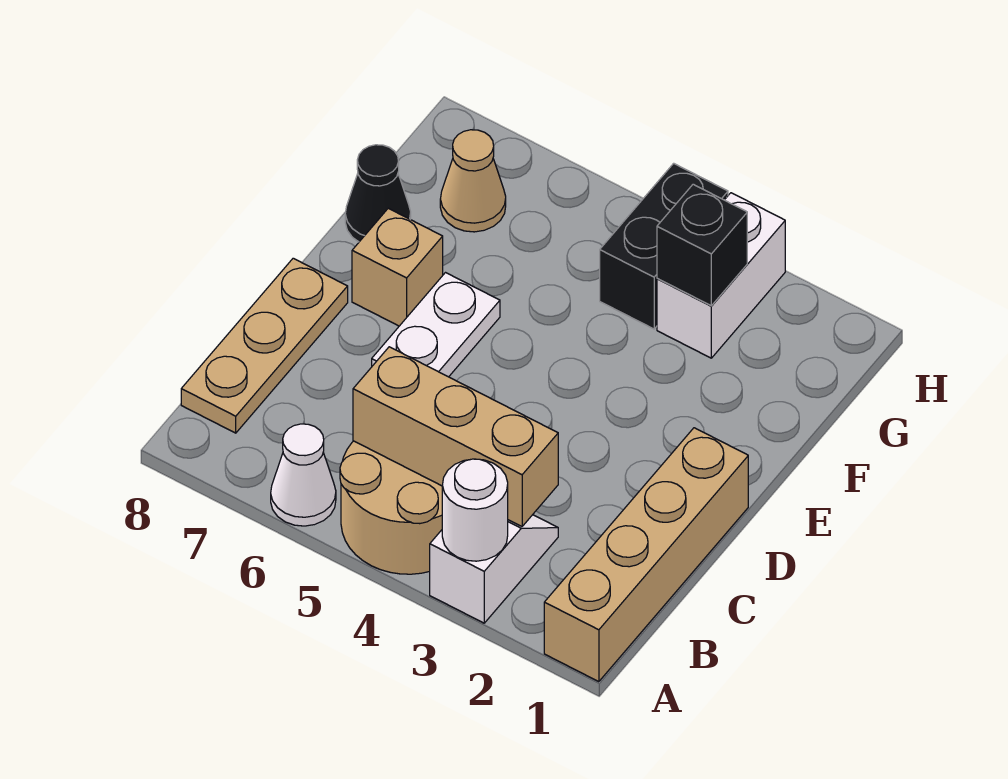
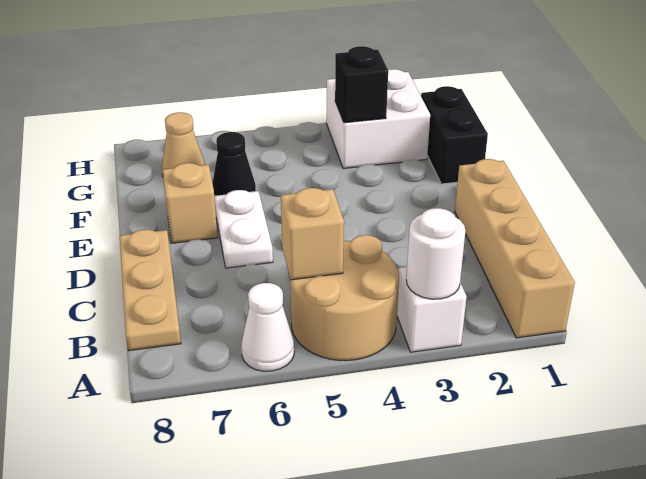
tan brick B3:B5 level 2 -> tan brick B5 level 2
black cone F8 level 1 -> black cone F6 level 1
white brick G3:H3 level 1 -> white brick G2:H3 level 1
black brick G4:H4 level 1 -> black brick F1:G1 level 1

